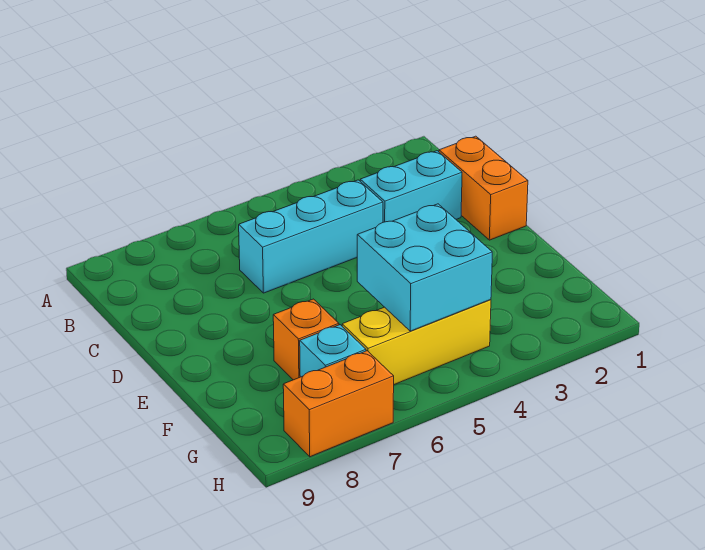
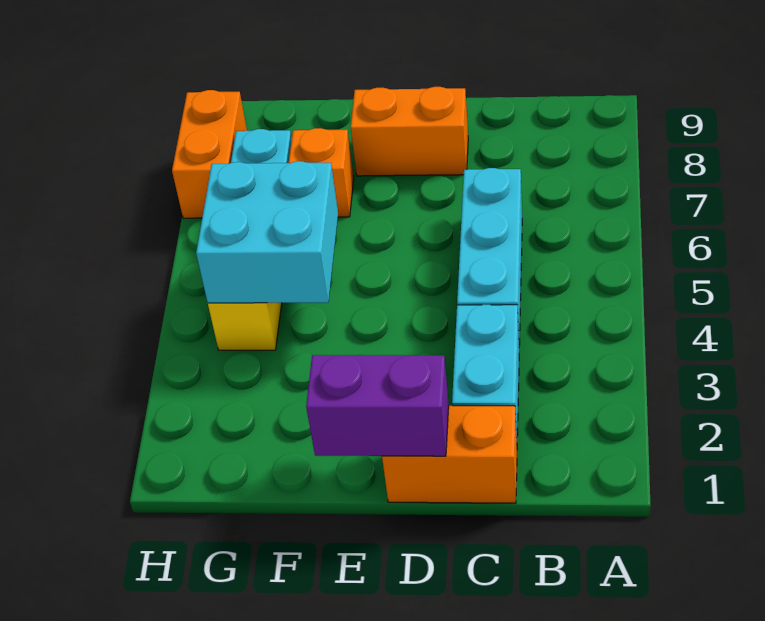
none -> purple brick D1:E1 level 2
none -> orange brick D8:E8 level 1

